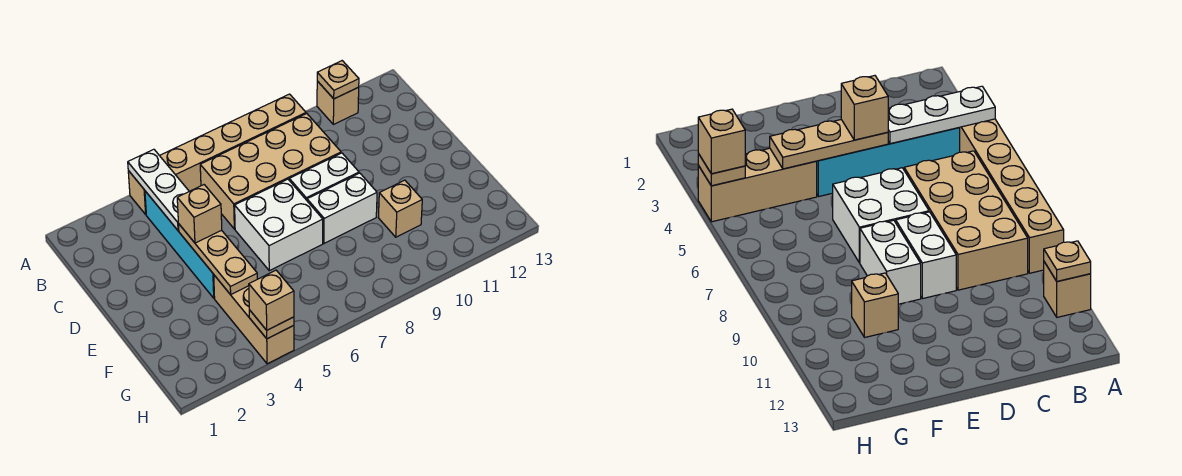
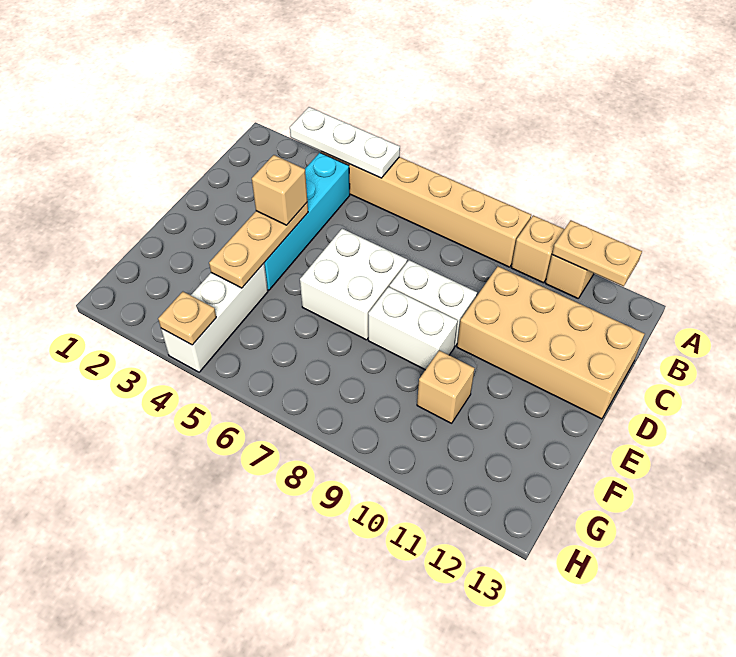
white plate A4:C4 level 2 -> white plate A3:A5 level 2
tan plate A11 level 2 -> tan plate A11:A12 level 2
tan brick B6:C9 level 1 -> tan brick C10:D13 level 1
tan brick F4:H4 level 1 -> white brick F4:H4 level 1
tan brick H4 level 3 -> tan brick A10 level 1

